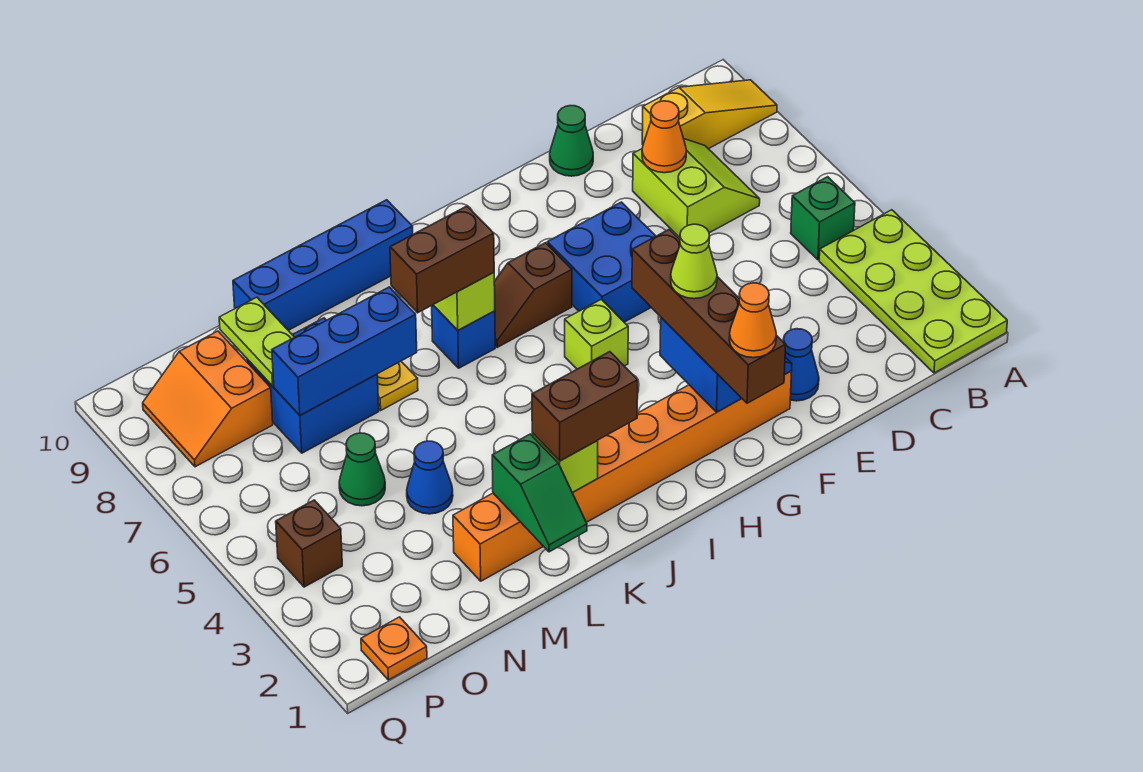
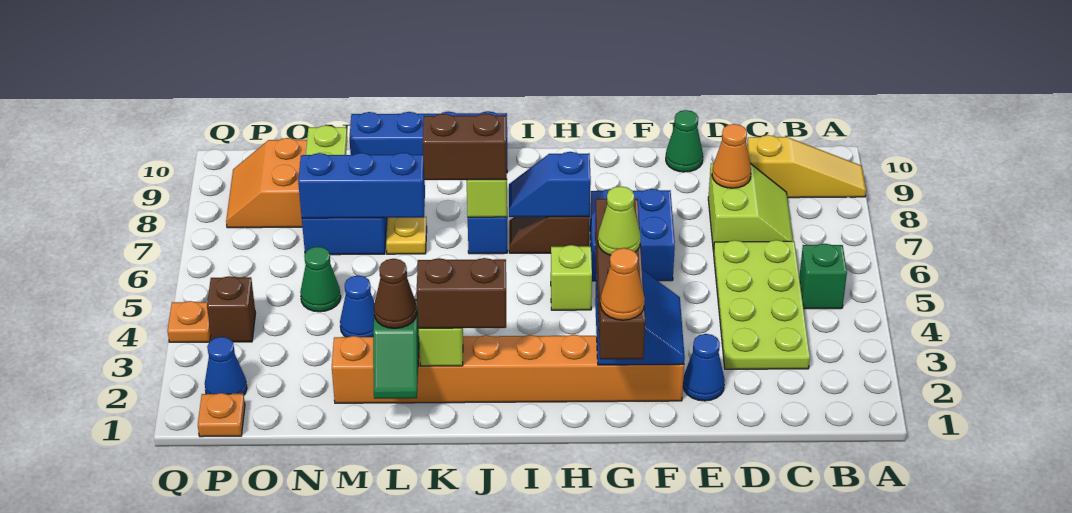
lime plate A1:B4 level 1 -> lime plate C3:D6 level 1
none -> blue slope H7:I7 level 2 top H
none -> brown cone L2 level 3
none -> blue cone P2 level 1
none -> orange plate Q4 level 1

